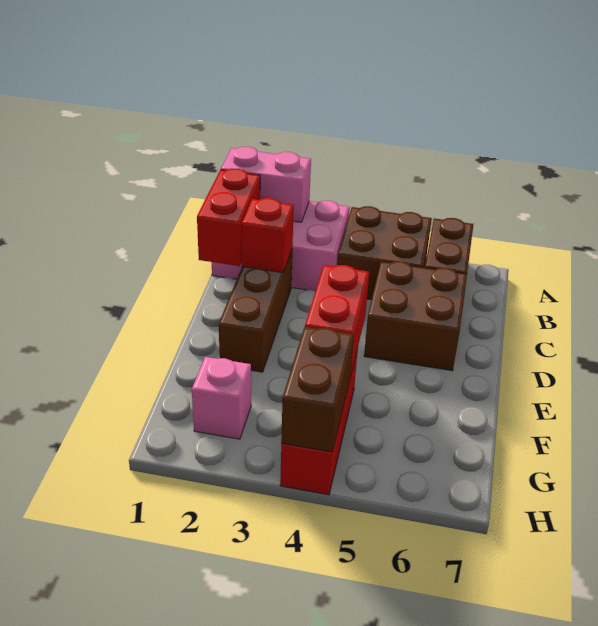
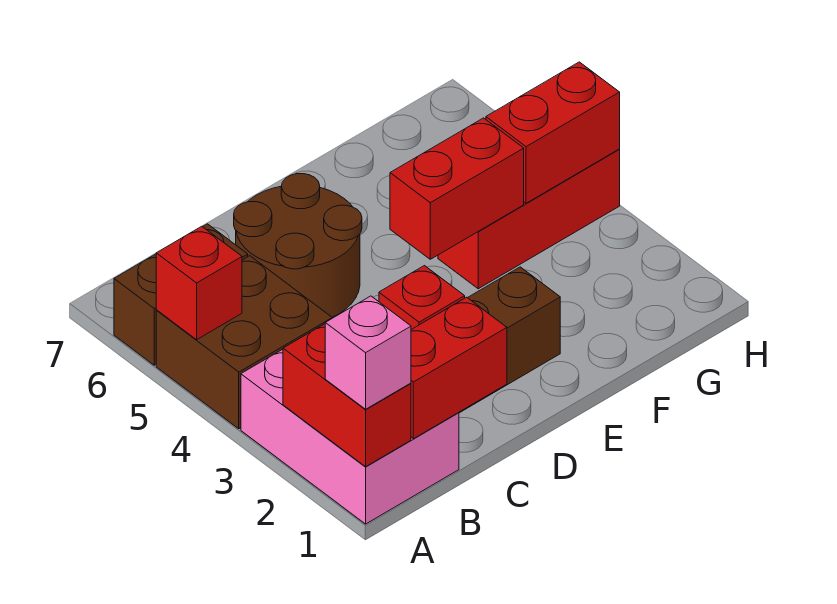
pink brick A1:A2 level 2 -> red brick A1:A2 level 2
none -> red brick A5 level 2
brown brick C5:D6 level 1 -> brown round brick C5:D6 level 1
pink brick G2 level 1 -> pink brick A1 level 3
brown brick G4:H4 level 2 -> red brick G4:H4 level 2

